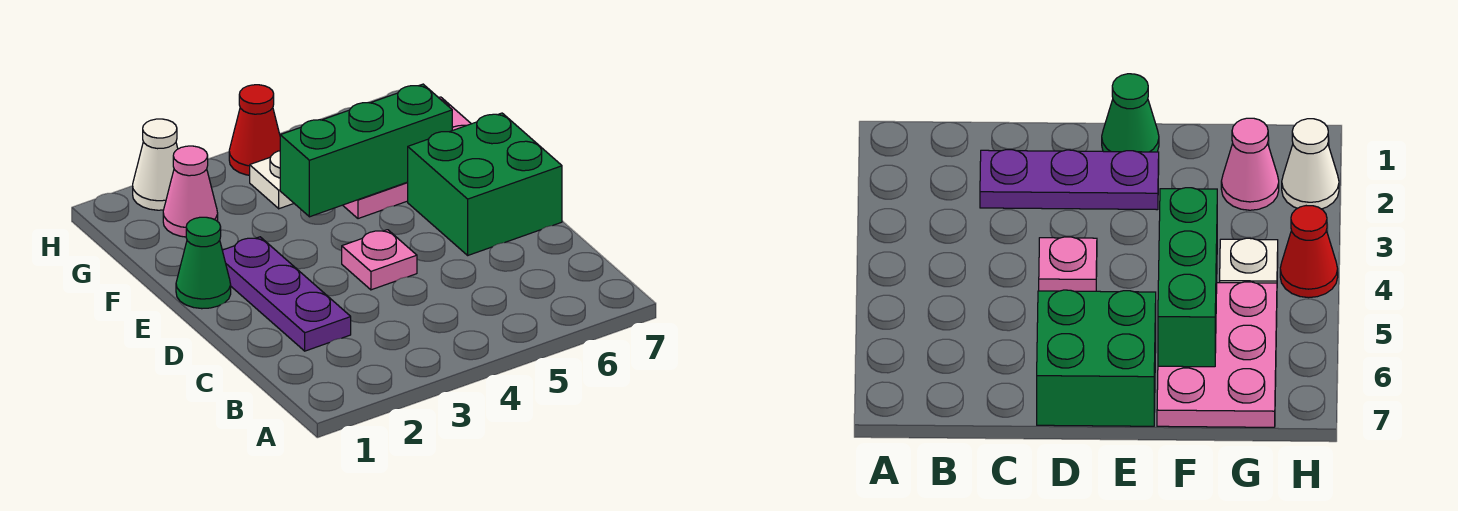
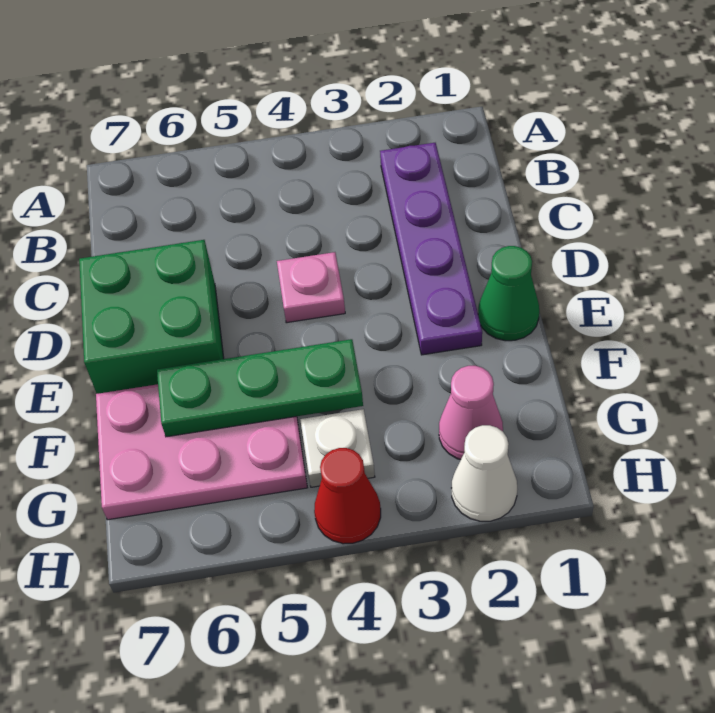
purple plate C2:E2 level 1 -> purple plate B2:E2 level 1
green brick F4:F6 level 2 -> green plate F4:F6 level 2

